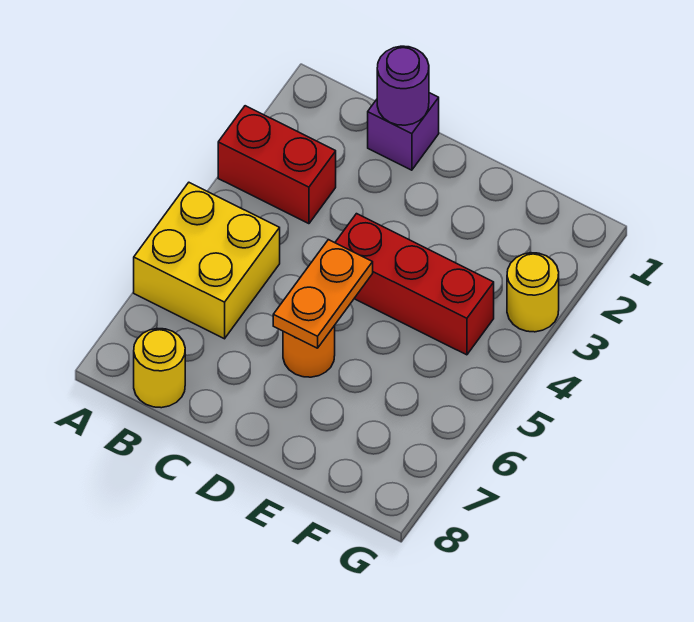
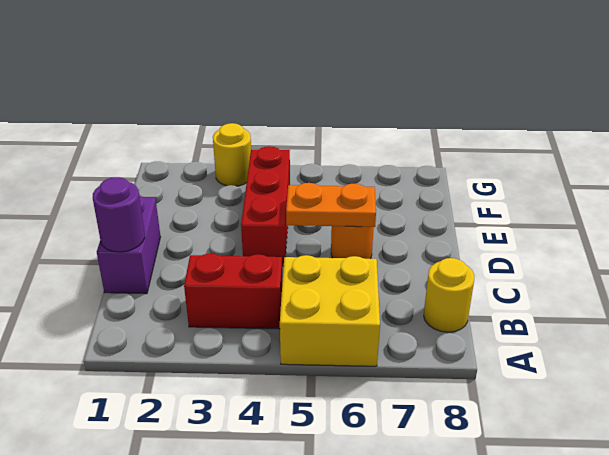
red brick A3:B3 level 1 -> red brick B3:B4 level 1
purple brick C1 level 1 -> purple brick C1:D1 level 1

